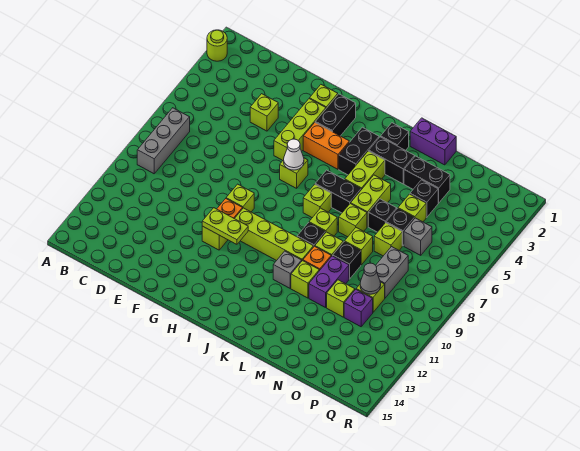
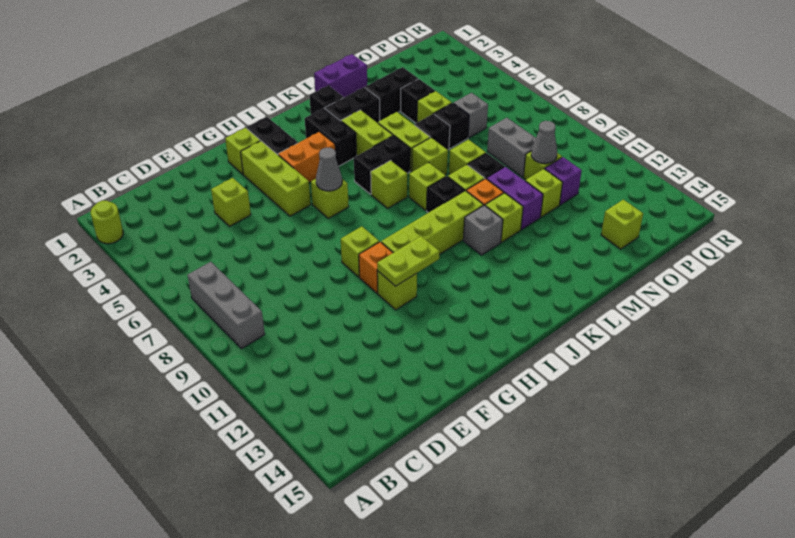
white cone H6 level 2 -> grey cone H6 level 2
lime brick N7 level 1 -> lime brick O14 level 1

